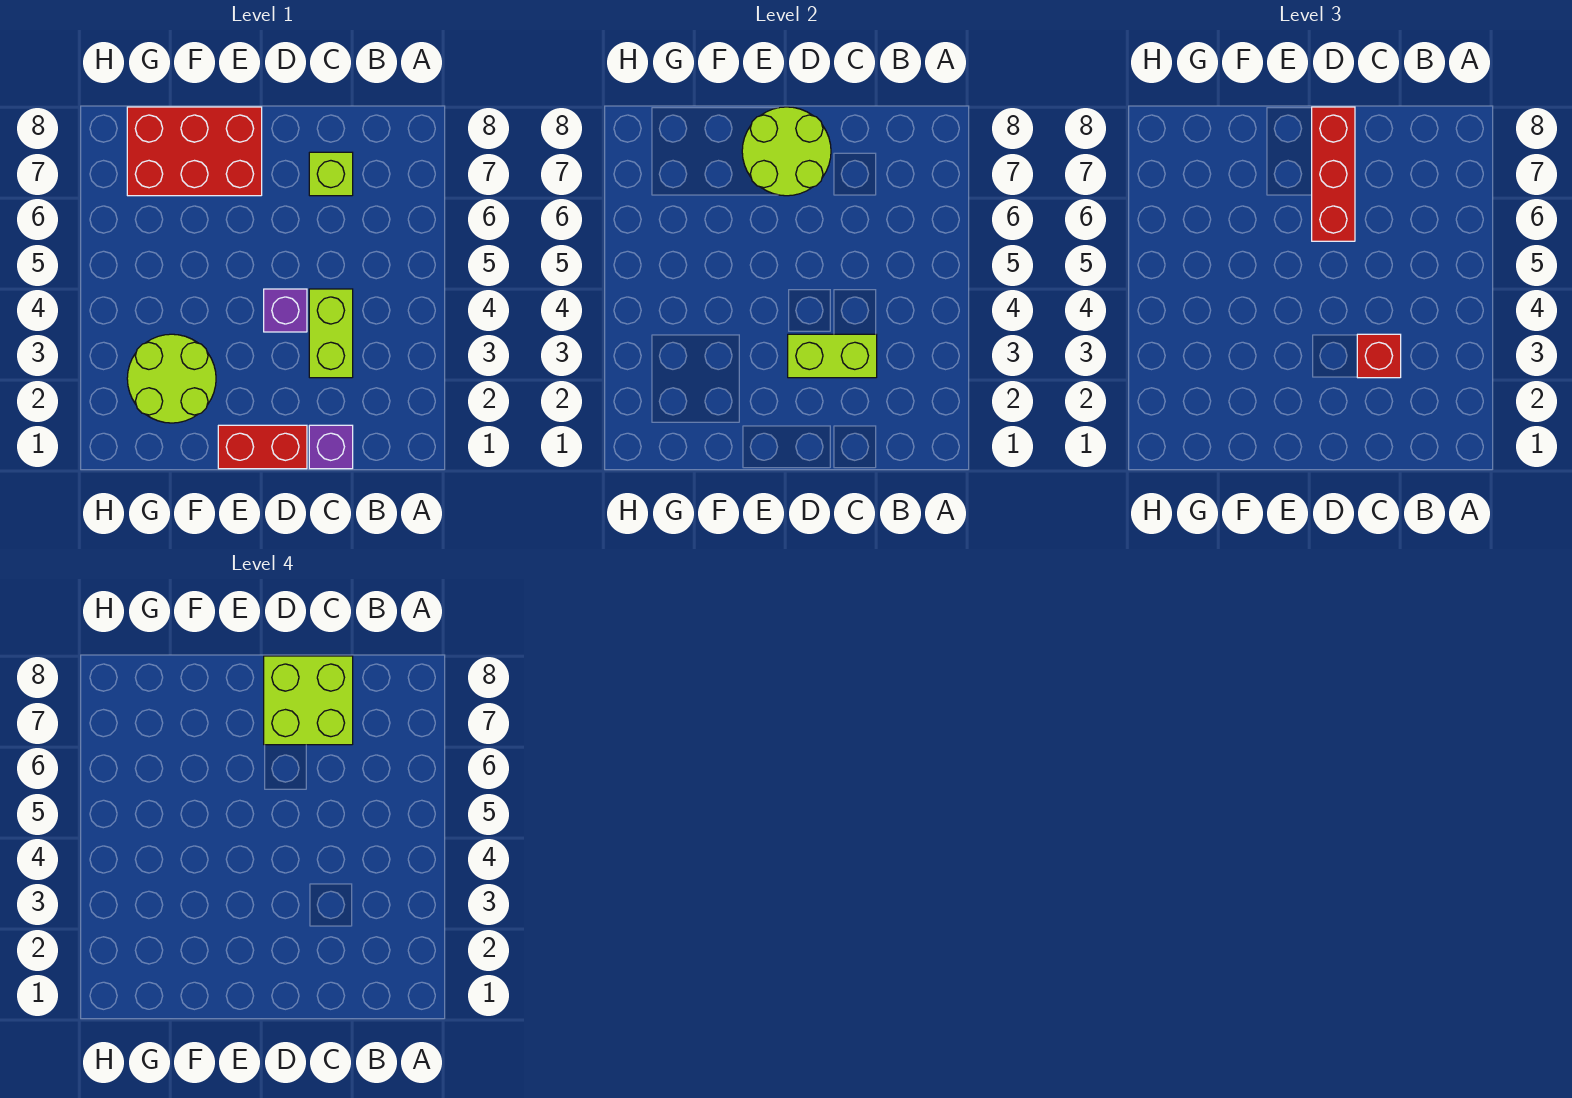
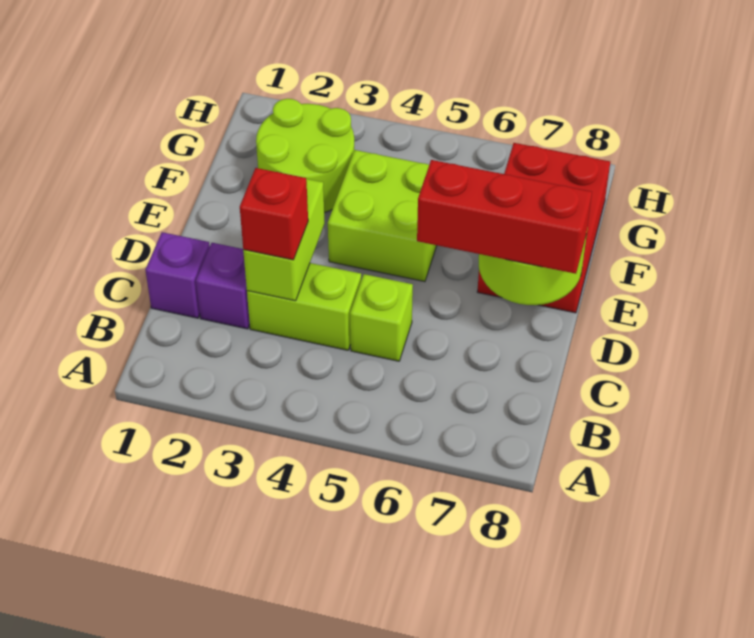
lime brick C7 level 1 -> lime brick C5 level 1
lime brick C7:D8 level 4 -> lime brick E4:F5 level 1
red brick D1:E1 level 1 -> none
purple brick D4 level 1 -> purple brick C2 level 1

